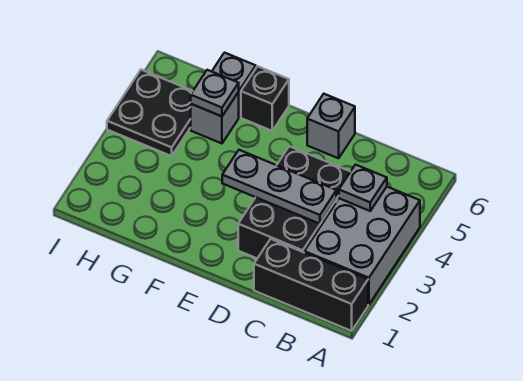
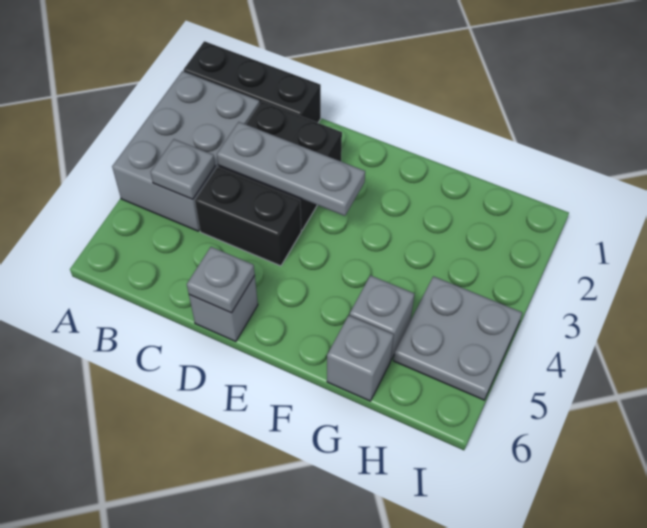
black brick F6 level 1 -> none
grey plate G5 level 2 -> grey plate D6 level 2
black plate H4:I5 level 1 -> grey plate H4:I5 level 1

